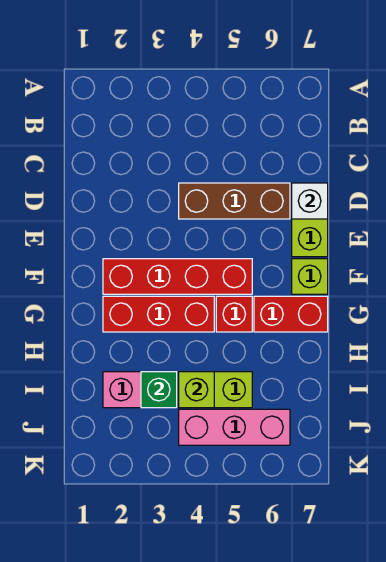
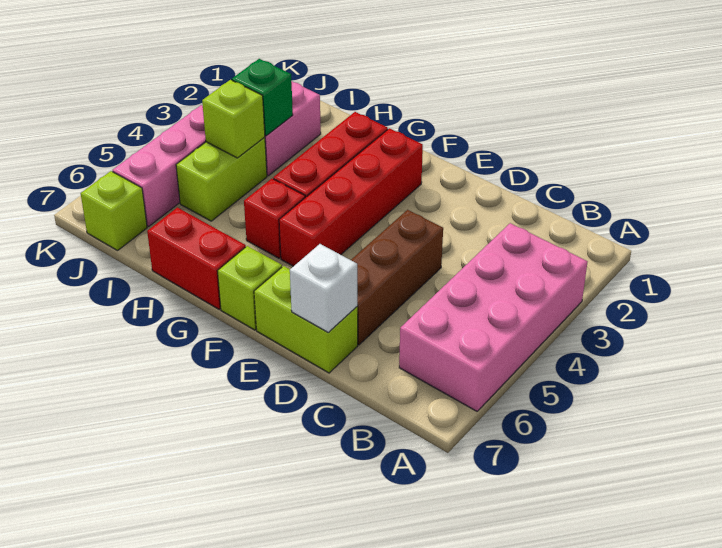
none -> pink brick A3:B6 level 1
red brick G6:G7 level 1 -> red brick G7:H7 level 1
none -> lime brick J7 level 1

